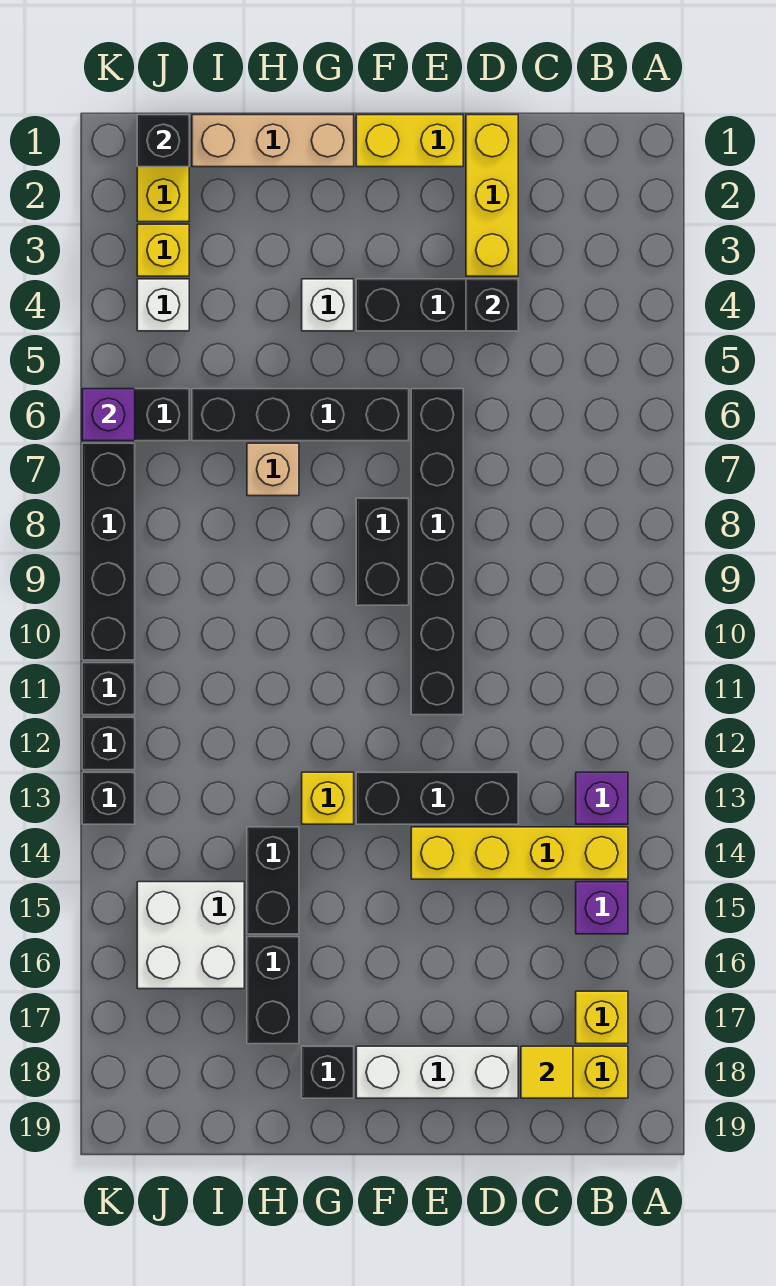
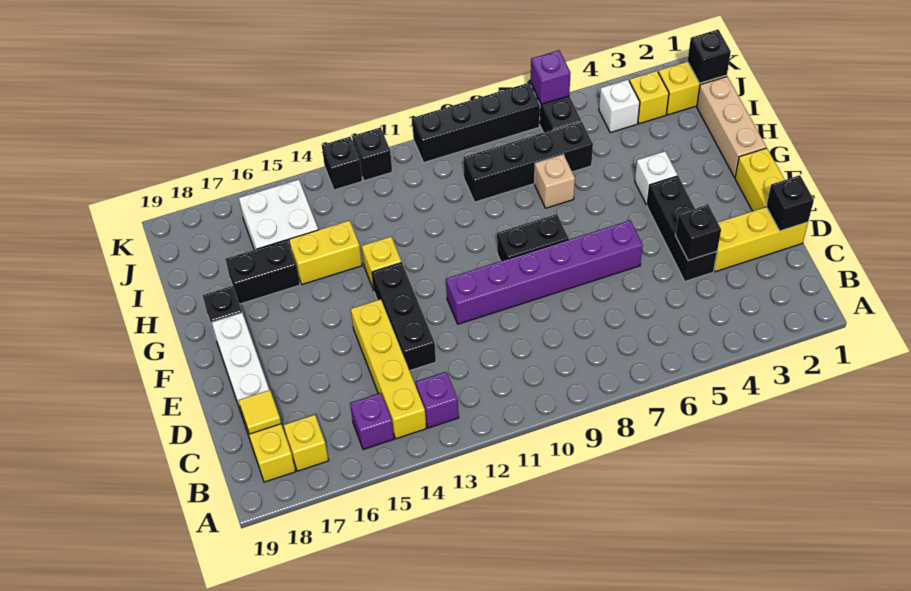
black brick E6:E11 level 1 -> purple brick E6:E11 level 1
black brick F6:I6 level 1 -> black brick I6:I9 level 1
black brick H14:H15 level 1 -> yellow brick H14:H15 level 1
black brick K11 level 1 -> black brick D1 level 2

